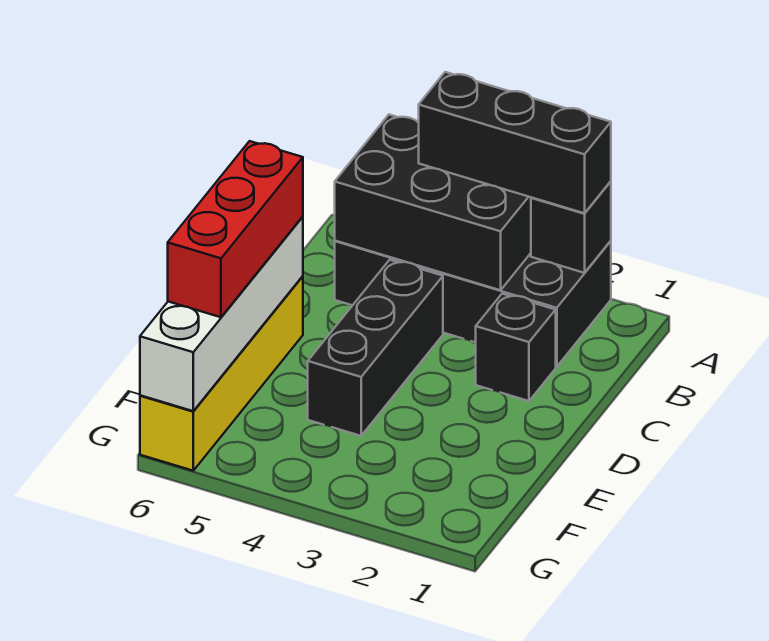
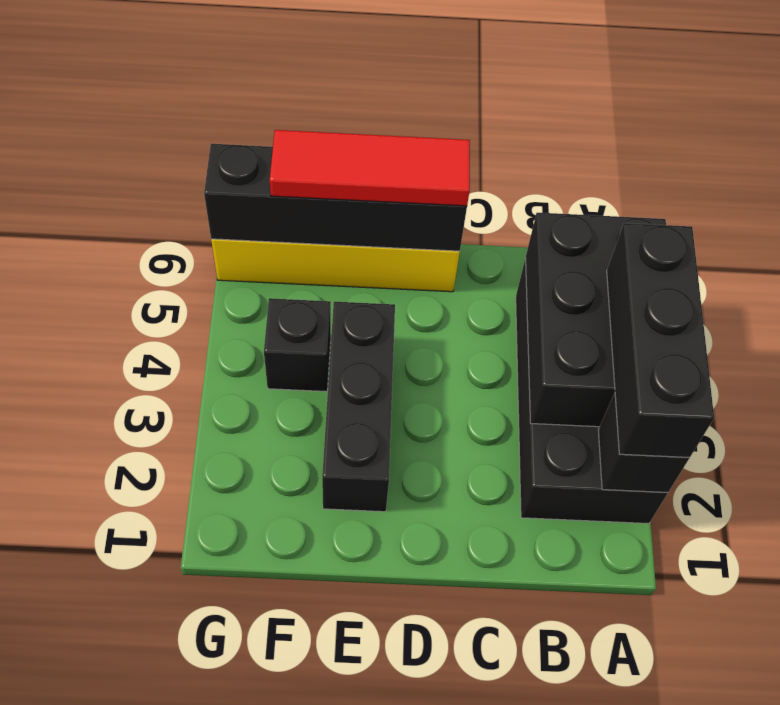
black brick C2 level 1 -> black brick F4 level 1
black brick C4:E4 level 1 -> black brick E2:E4 level 1
white brick D6:G6 level 2 -> black brick D6:G6 level 2
red brick D6:F6 level 3 -> red tile D6:F6 level 3

